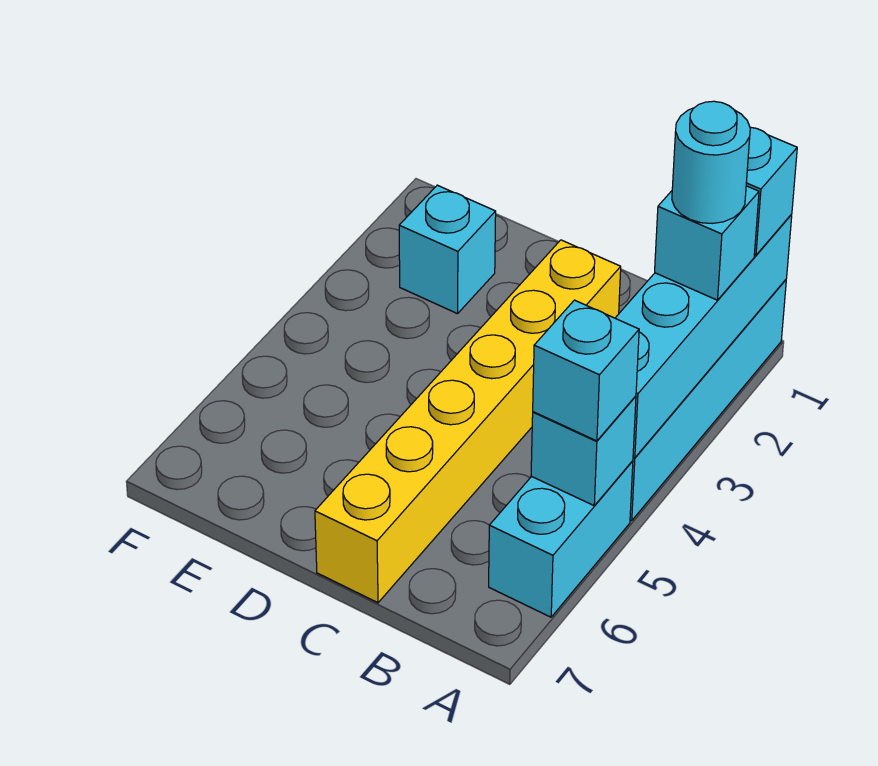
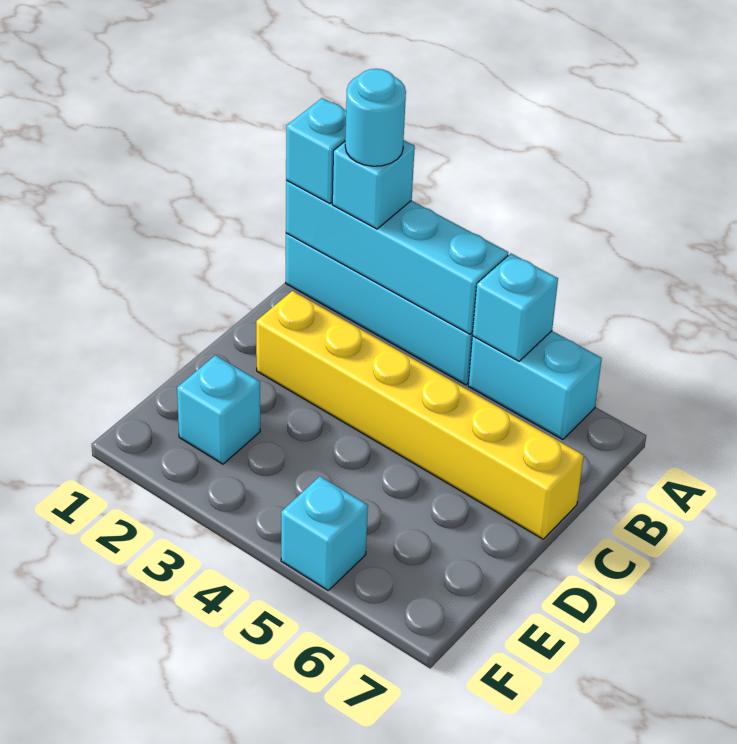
cyan brick A5 level 3 -> cyan brick F5 level 1

